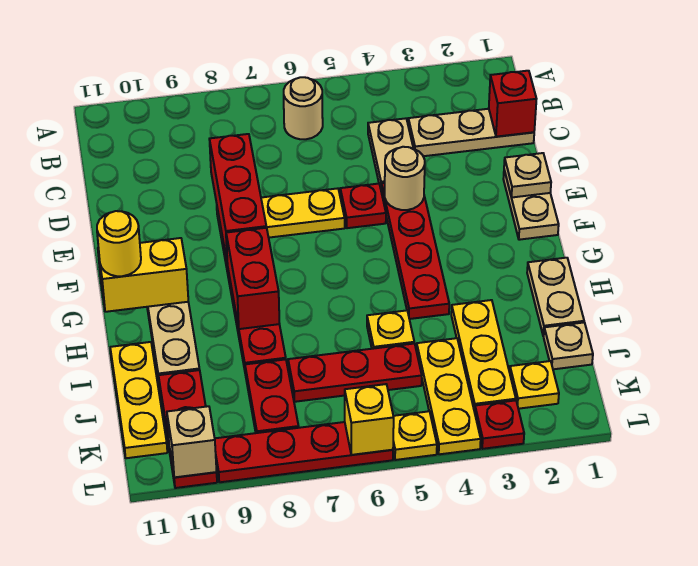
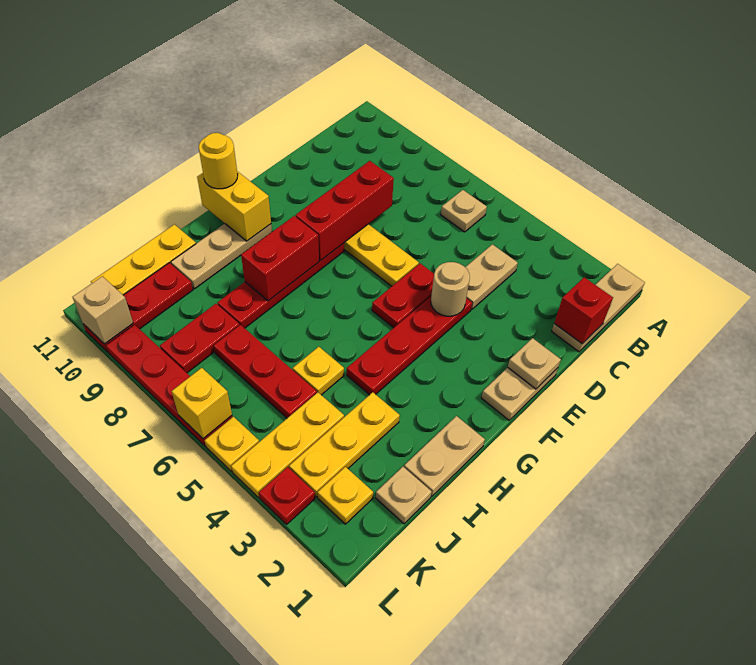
tan round brick B6 level 1 -> tan plate B6 level 1
tan plate C1:C3 level 1 -> tan plate A1:C1 level 1
red plate E5 level 1 -> red plate E5:F5 level 1

